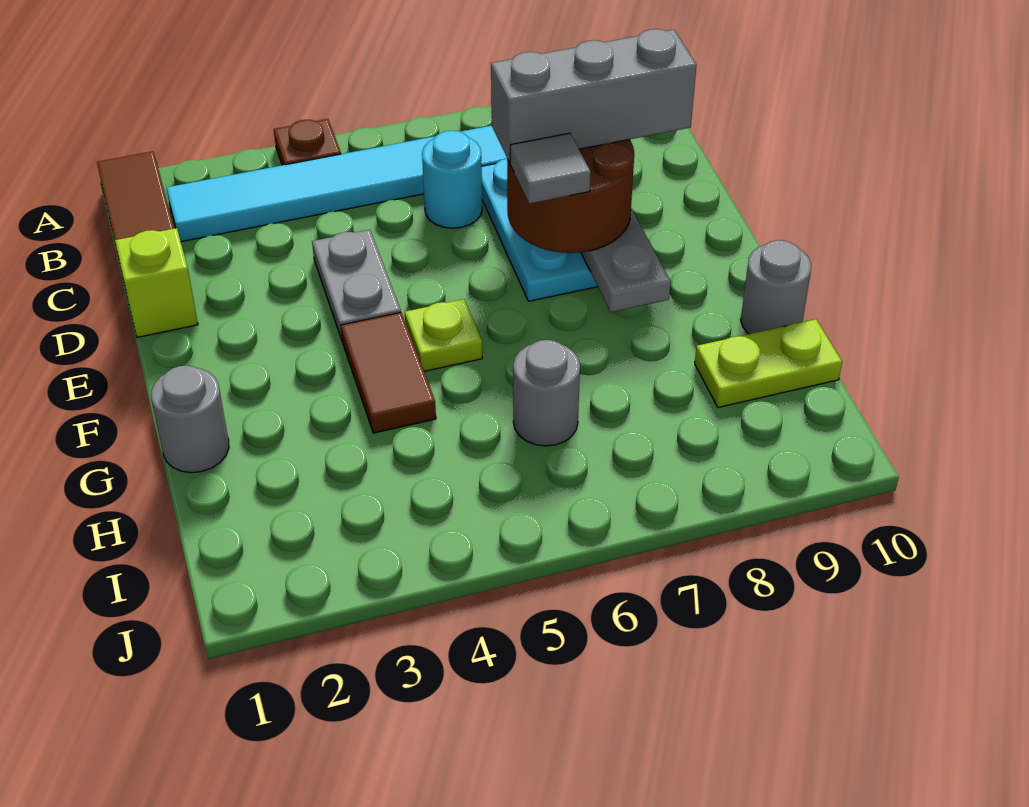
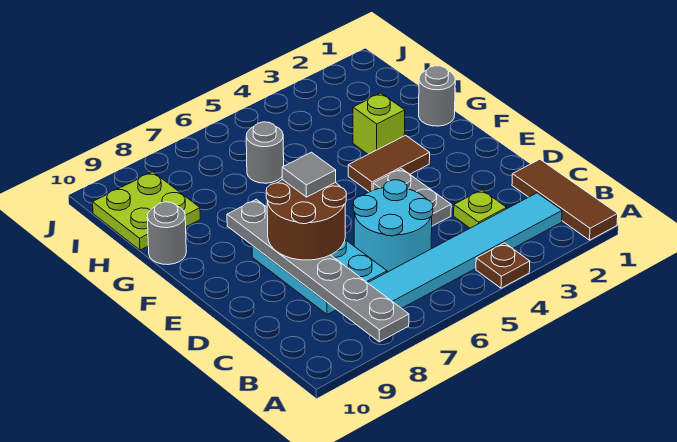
cyan round brick C6 level 1 -> cyan round brick C5:D6 level 1
lime brick D1 level 1 -> lime brick G3 level 1
grey brick D7:D9 level 4 -> none
brown tile F4:G4 level 1 -> brown tile F3:F4 level 1
lime plate F5 level 1 -> lime plate C3 level 1
lime plate H9:H10 level 1 -> lime plate H9:I10 level 1

